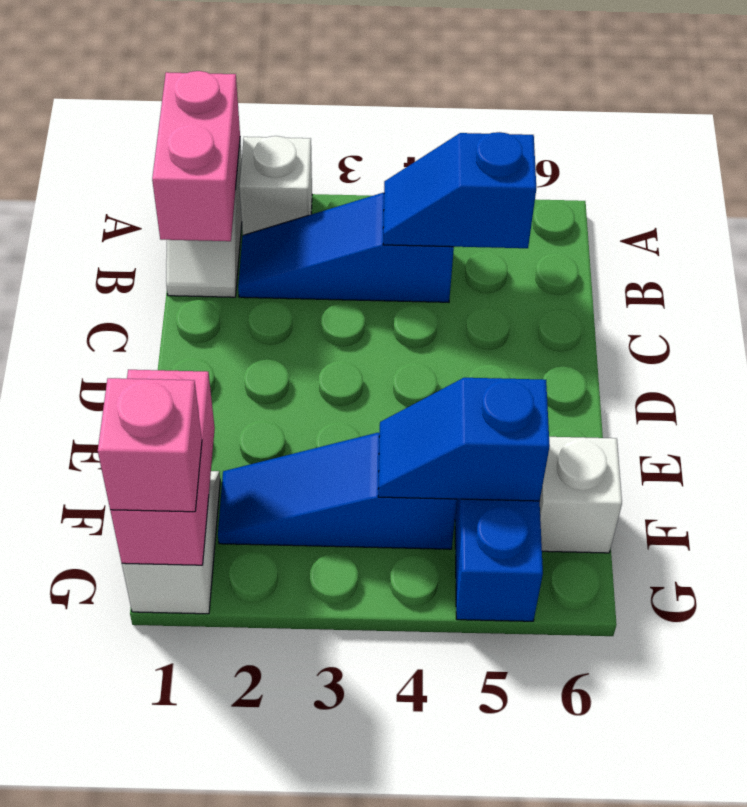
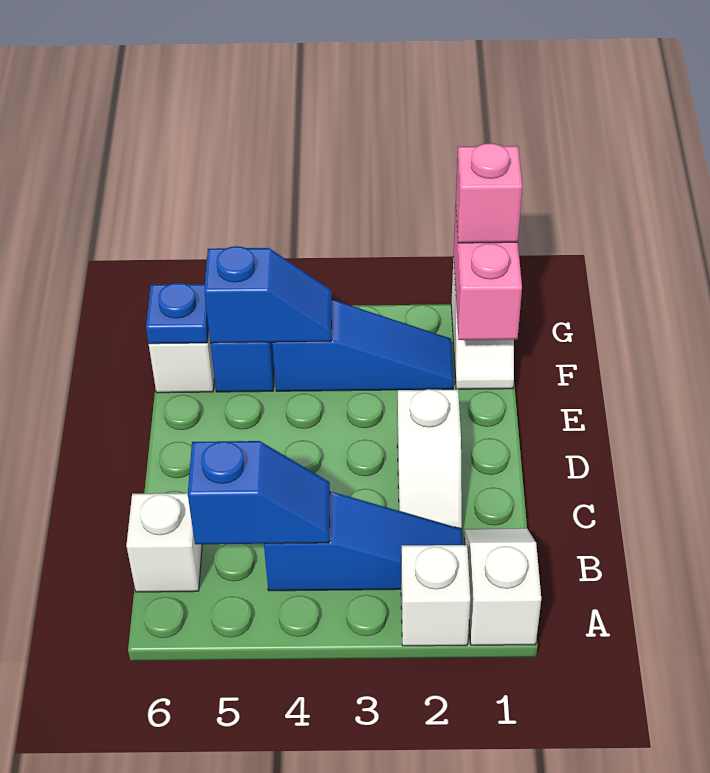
pink brick A1:B1 level 2 -> none
none -> white brick B6 level 1
none -> white slope C2:D2 level 1 top D
none -> blue plate F6 level 2

